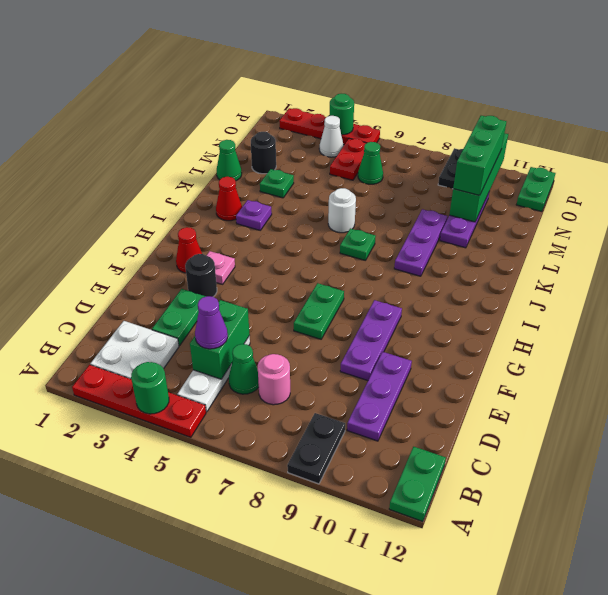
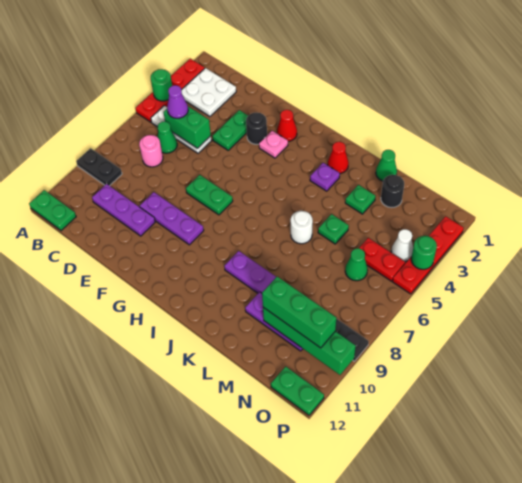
green plate D3:E3 level 1 -> green plate E3:E4 level 1
green plate J7 level 1 -> green plate L5 level 1

